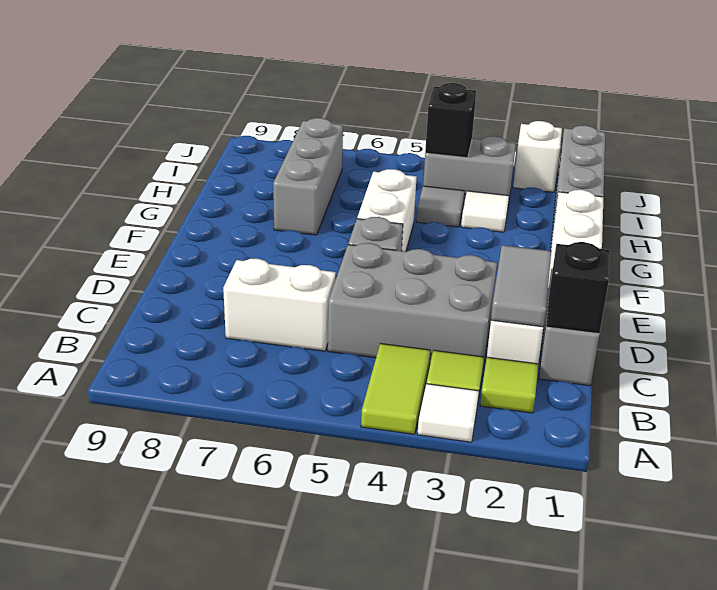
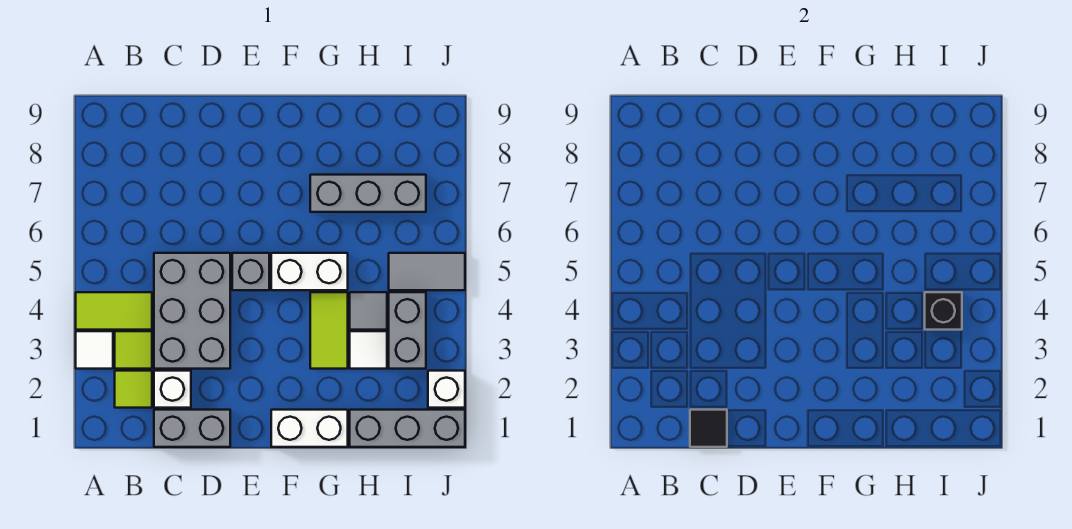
black brick C1 level 2 -> black tile C1 level 2
grey tile C2:D2 level 2 -> grey tile I5:J5 level 1
white brick C6:C7 level 1 -> none
none -> lime tile G3:G4 level 1

